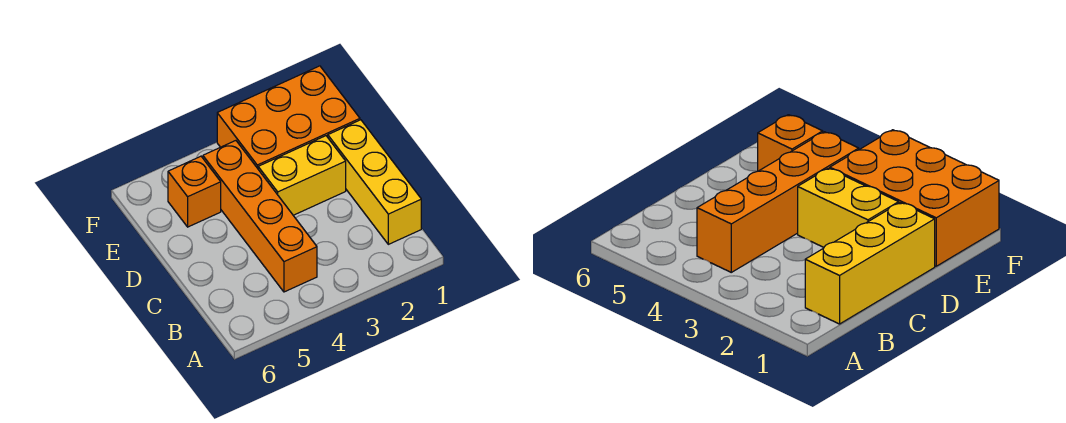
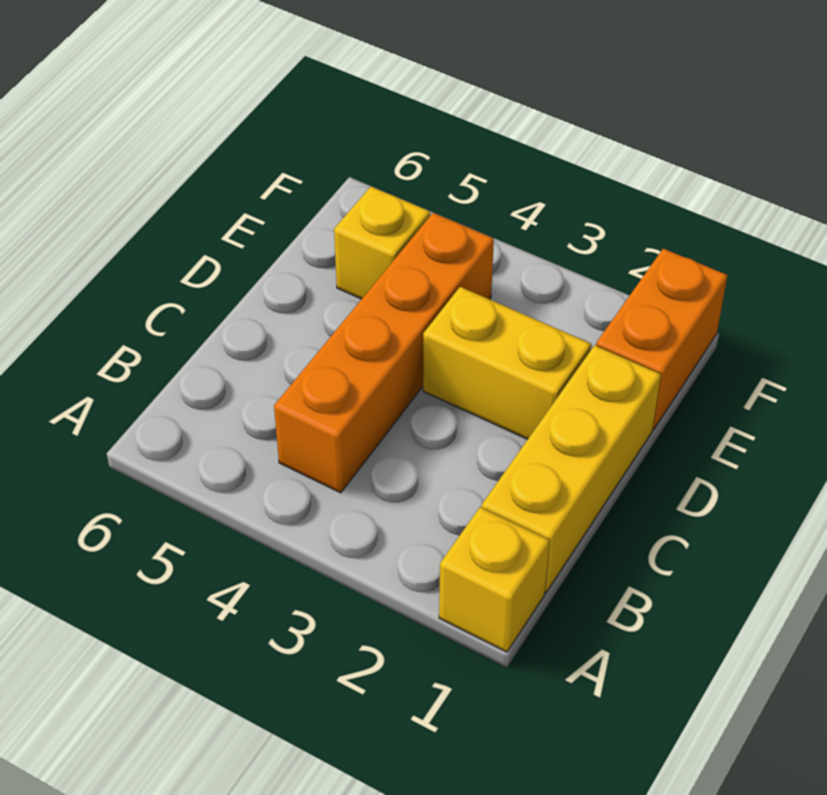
none -> yellow brick A1 level 1
orange brick E1:F3 level 1 -> orange brick E1:F1 level 1
orange brick E5 level 1 -> yellow brick E5 level 1

